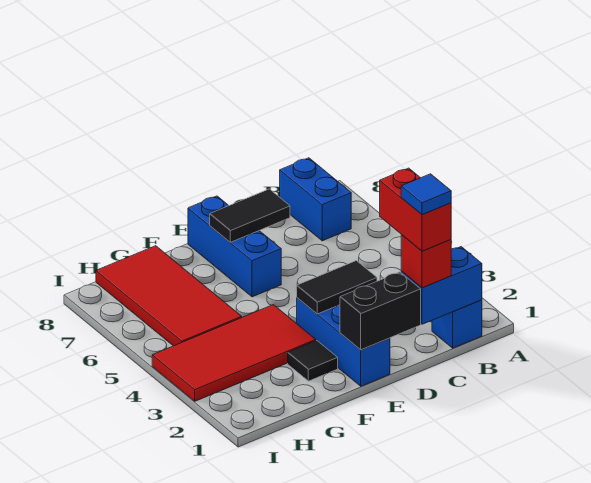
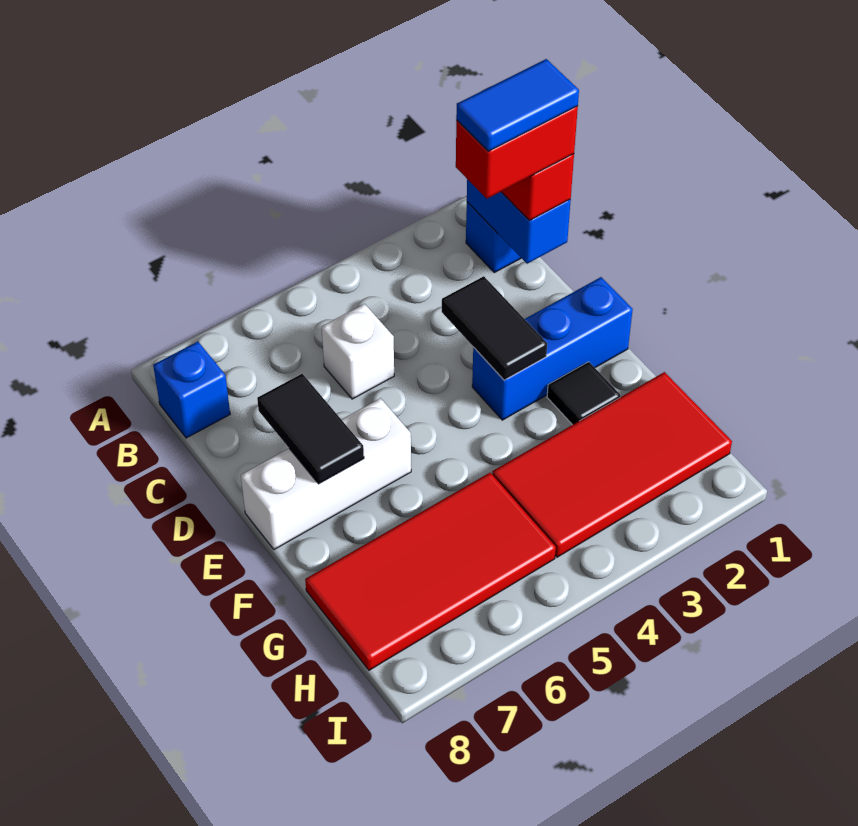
blue brick B7:B8 level 1 -> blue brick B8 level 1
blue tile C1 level 5 -> blue tile C1:C2 level 5
none -> white brick C5 level 1
black brick D1:E1 level 2 -> none
blue brick E6:E8 level 1 -> white brick E6:E8 level 1
red tile F3:I4 level 1 -> red tile G1:H4 level 1

